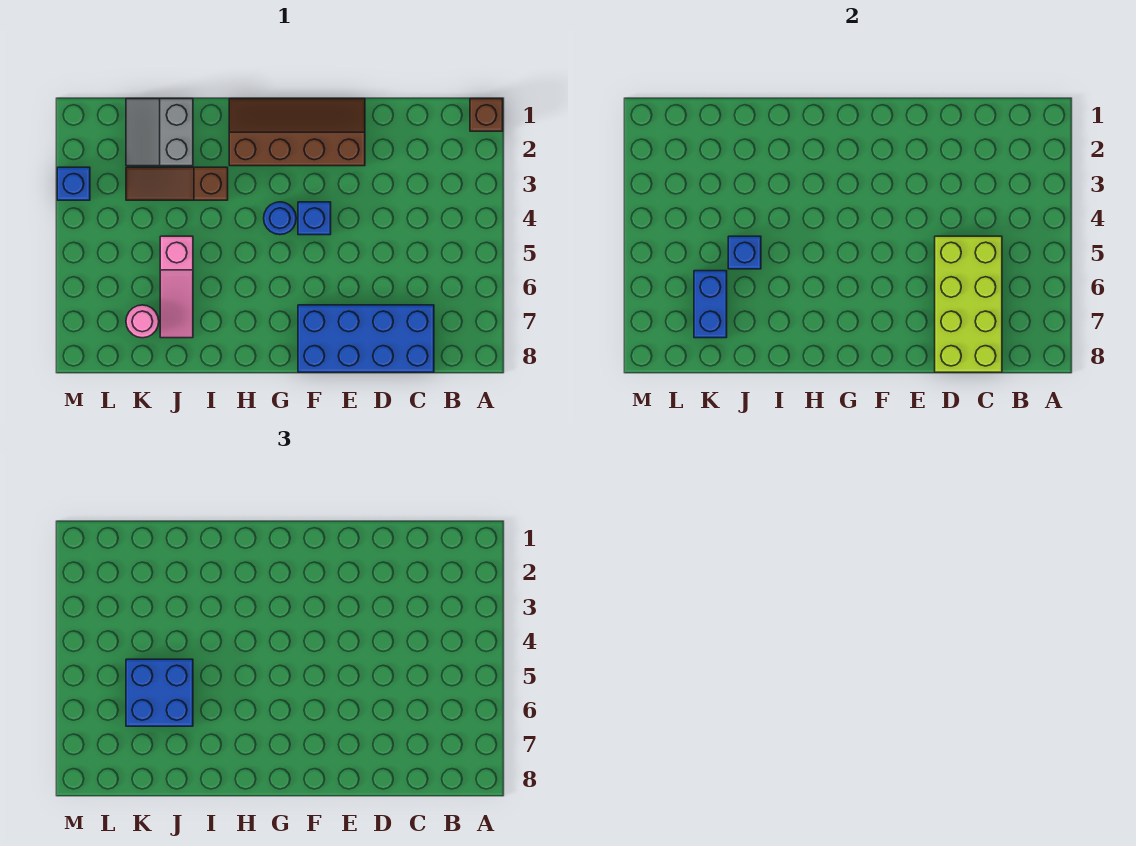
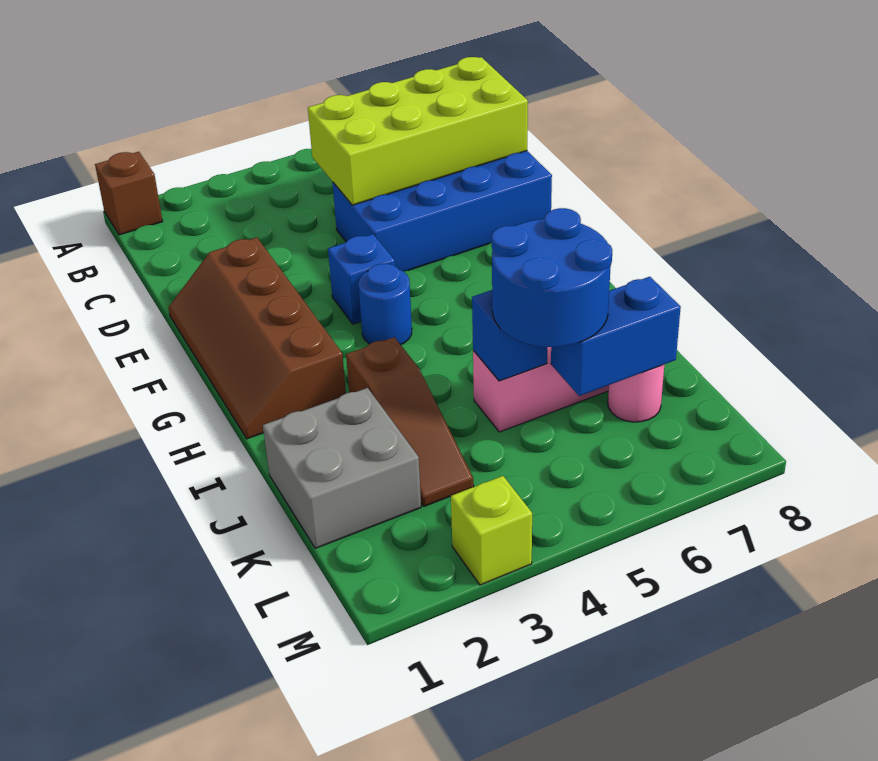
blue brick C7:F8 level 1 -> blue brick D5:E8 level 1
grey slope J1:K2 level 1 top J -> grey brick J1:K2 level 1
blue brick J5:K6 level 3 -> blue round brick J5:K6 level 3
blue brick M3 level 1 -> lime brick M3 level 1

